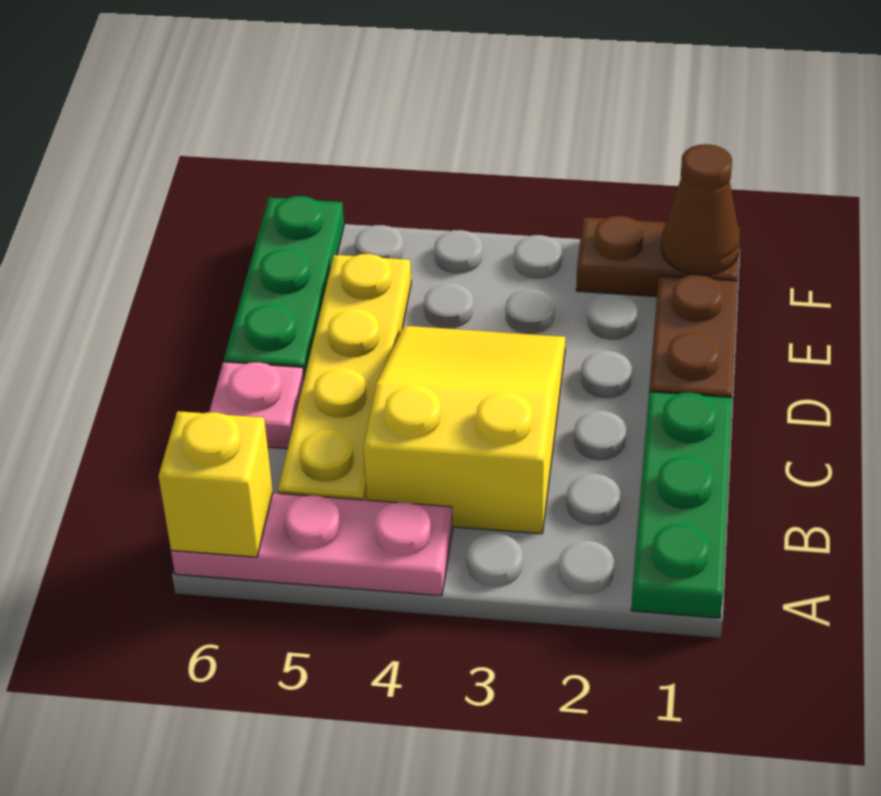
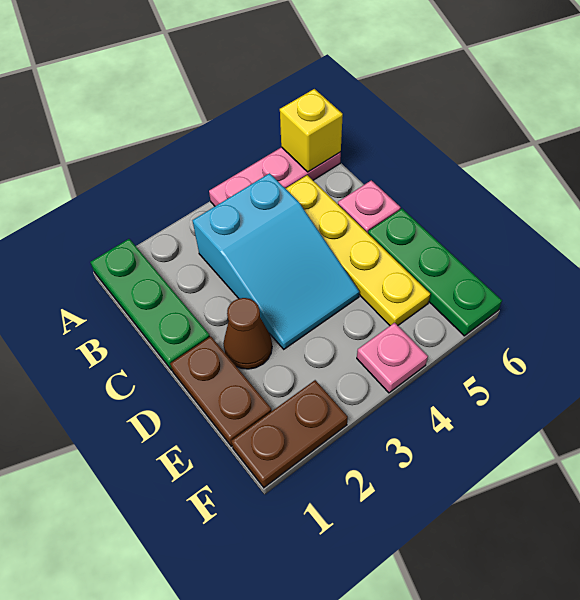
yellow slope B3:D4 level 1 top B -> cyan slope B3:D4 level 1 top B
brown cone F1 level 2 -> brown cone D2 level 1
none -> pink plate F4 level 1

